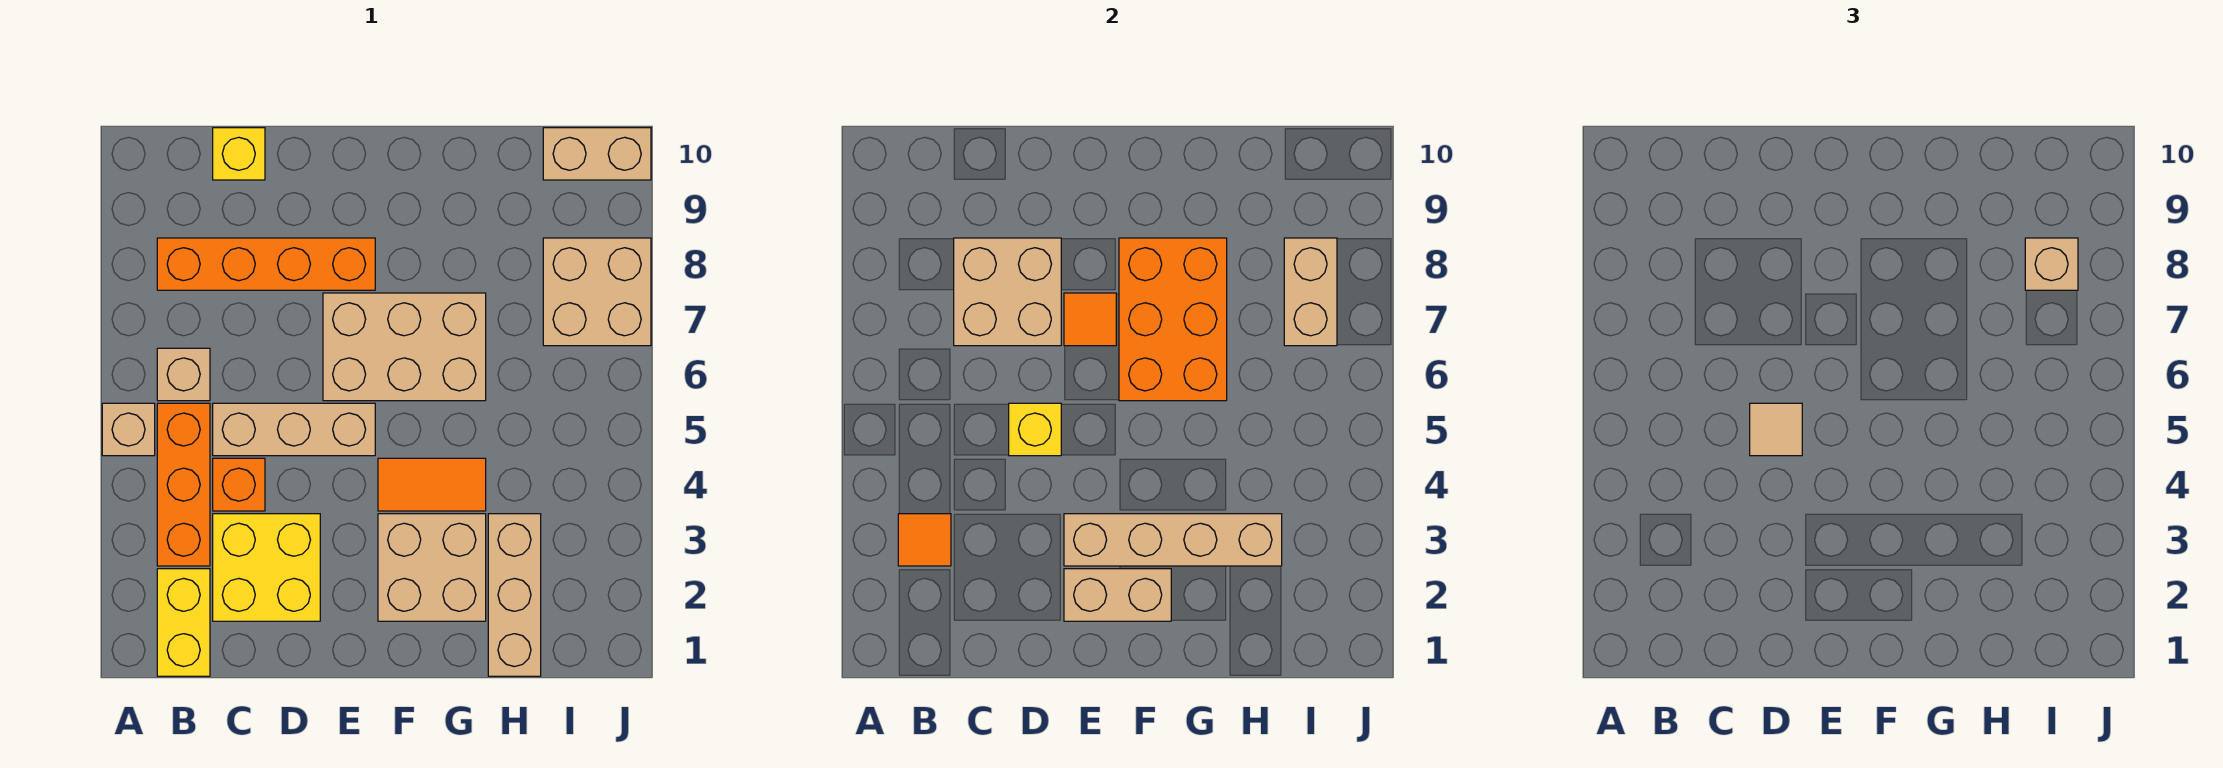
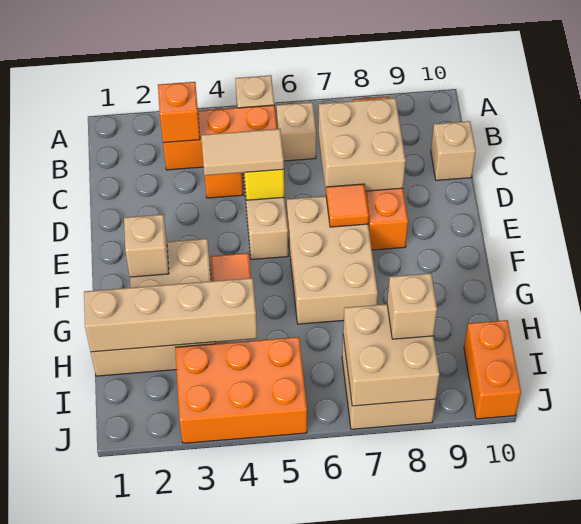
yellow brick B1:B2 level 1 -> none
orange tile B3 level 2 -> orange brick B3 level 2
yellow brick C2:D3 level 1 -> none
yellow brick C10 level 1 -> tan brick C10 level 1
tan tile D5 level 3 -> tan tile D4:D5 level 3
tan brick E2:F2 level 2 -> tan brick F2 level 2
tan brick E3:H3 level 2 -> tan brick H1:H4 level 2
orange brick F6:G8 level 2 -> orange brick I3:J5 level 1
tan brick I7:I8 level 2 -> tan brick I7:J8 level 2
tan brick I10:J10 level 1 -> orange brick I10:J10 level 1

